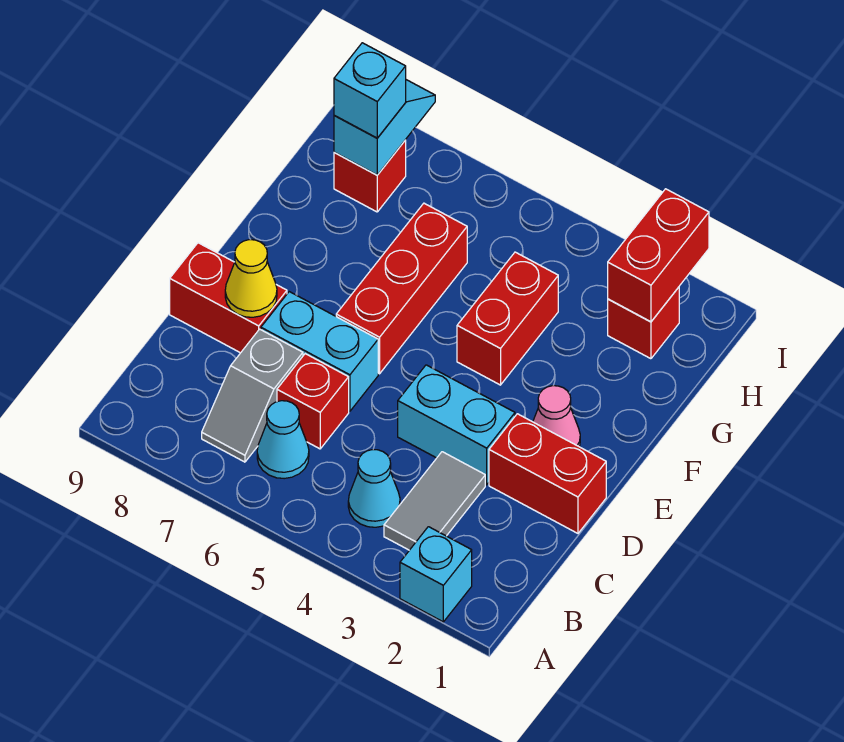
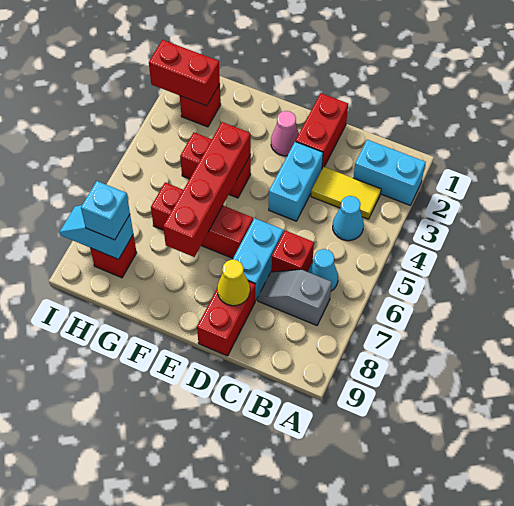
cyan brick A2 level 1 -> cyan brick A2:B2 level 1
grey tile B3:C3 level 1 -> yellow tile B3:C3 level 1
grey slope B7:C7 level 1 top C -> grey slope B7:C7 level 1 top B
none -> red brick F4:F7 level 2

